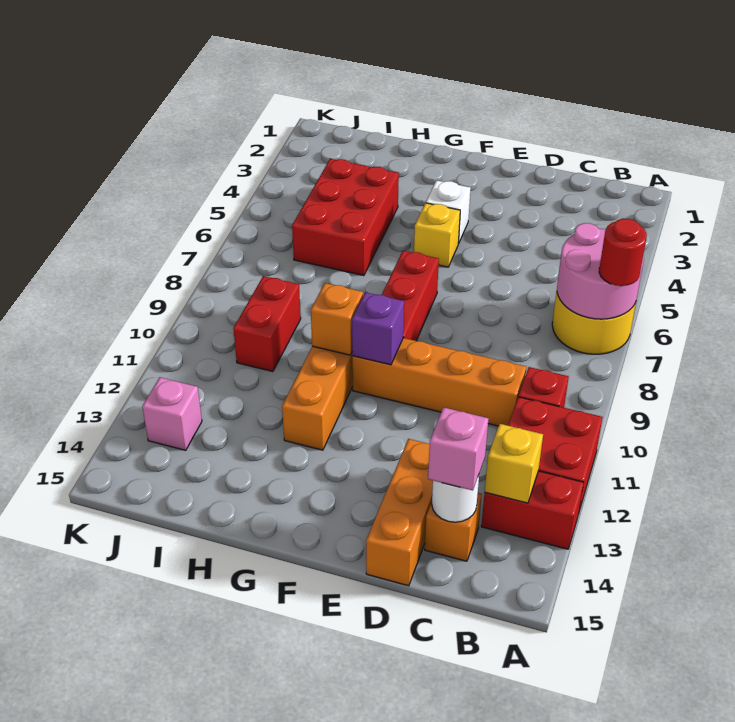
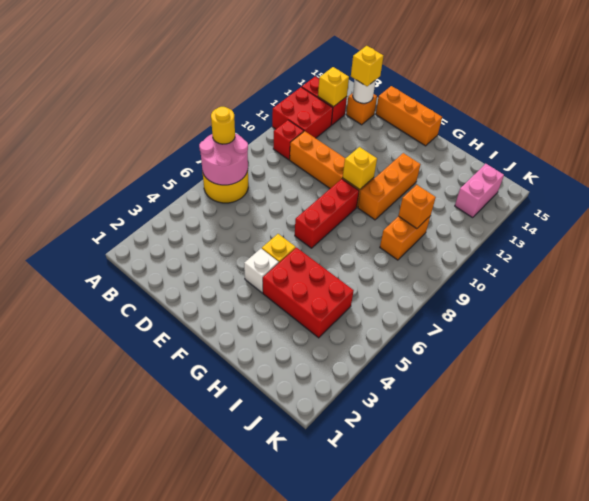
red round brick A7 level 3 -> yellow round brick A7 level 3
pink brick C14 level 3 -> yellow brick C14 level 3
orange brick D13:D15 level 1 -> orange brick D15:F15 level 1
purple brick F10 level 2 -> yellow brick F10 level 2
orange brick G10 level 2 -> orange brick I10 level 2
red brick H4:I6 level 1 -> red brick G4:I5 level 1
red brick I9:I10 level 1 -> orange brick I9:I10 level 1
pink brick J13 level 1 -> pink brick J13:J14 level 1

